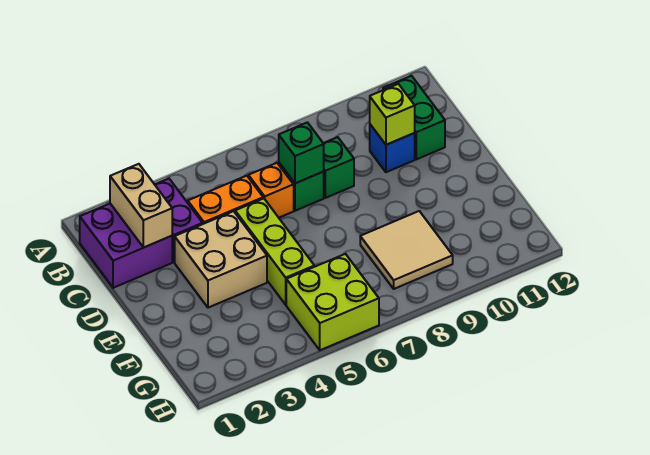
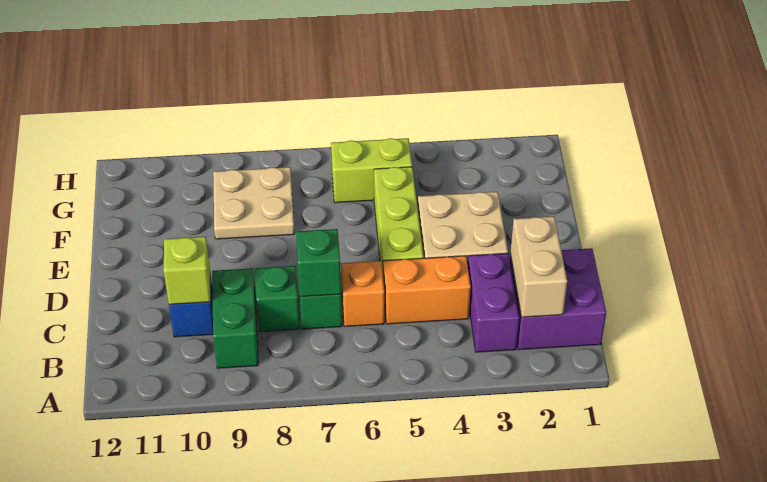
green brick B11:C11 level 1 -> green brick B9:C9 level 1
tan tile F8:G9 level 1 -> tan plate F8:G9 level 1
lime brick G5:H6 level 1 -> lime brick G5:G6 level 1

